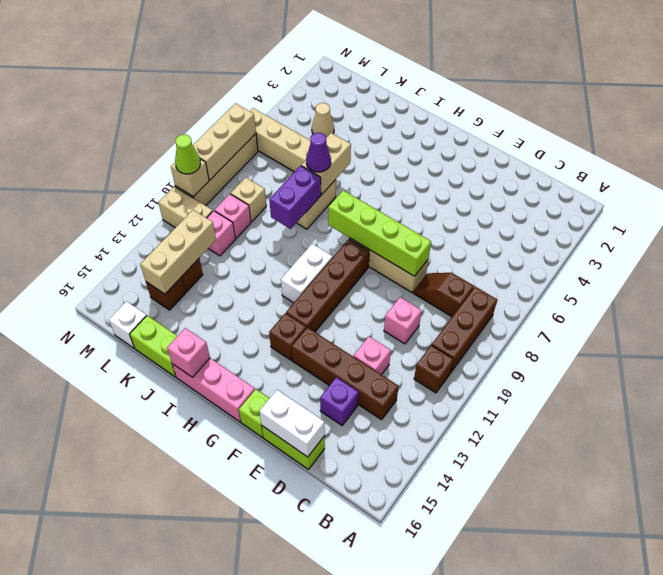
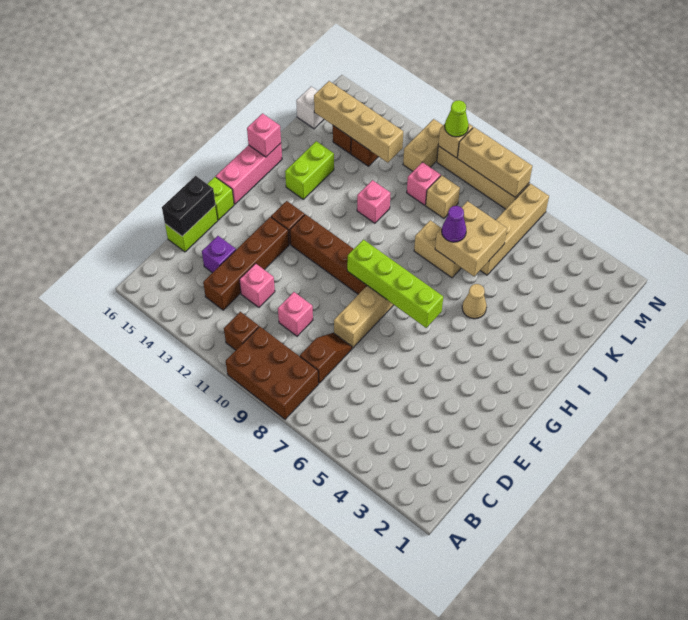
brown brick B8:B10 level 1 -> brown brick A8:B10 level 1
white brick D16:E16 level 2 -> black brick D16:E16 level 2
lime brick E8:H8 level 2 -> lime brick G6:G9 level 2
white brick H10:H11 level 1 -> none
tan brick J6:J7 level 2 -> tan brick J6:K7 level 2
purple brick J8:J9 level 2 -> none
lime brick J16:K16 level 1 -> lime brick I14:J14 level 1
tan cone L4 level 1 -> tan cone I5 level 1
pink brick L11 level 1 -> pink brick J11 level 1
tan brick L12:L14 level 2 -> tan brick L12:L15 level 2

